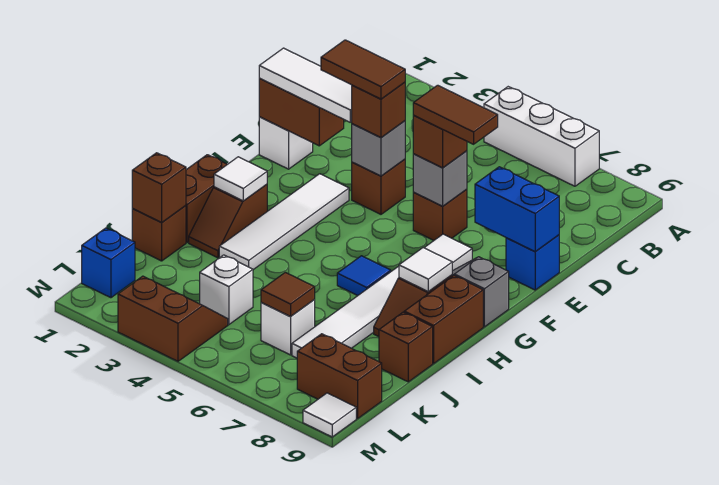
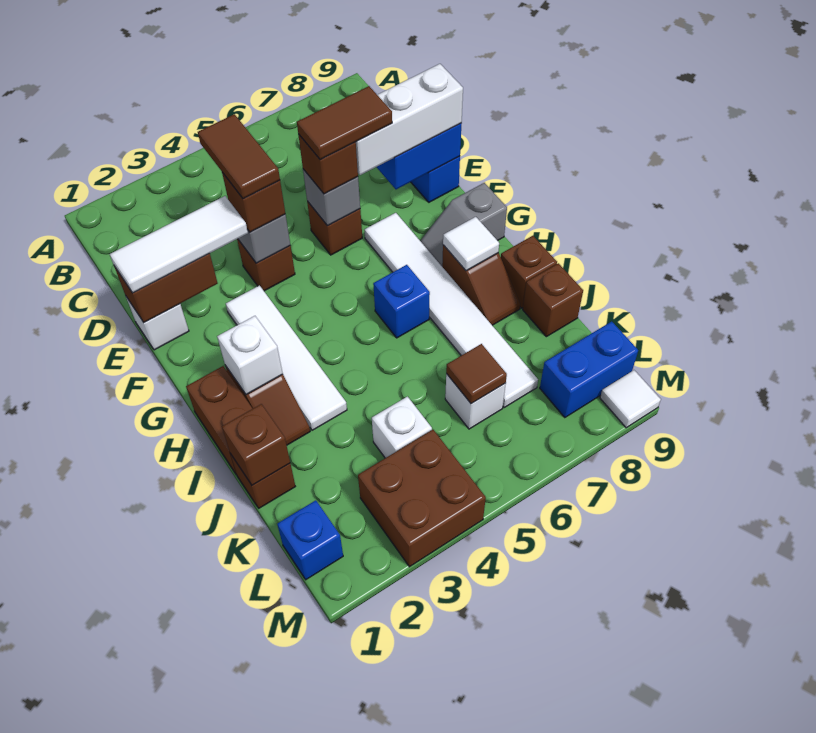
white brick A5:A7 level 1 -> white brick E7:E9 level 3
brown tile E3:E4 level 4 -> brown tile D4:E4 level 4
white tile H2 level 2 -> white brick H2 level 2
blue tile H6 level 1 -> blue brick H6 level 1
brown brick H9:I9 level 1 -> brown brick I9 level 1
brown slope L3:M4 level 1 top M -> brown brick L3:M4 level 1
brown brick L8:L9 level 1 -> blue brick L8:L9 level 1

